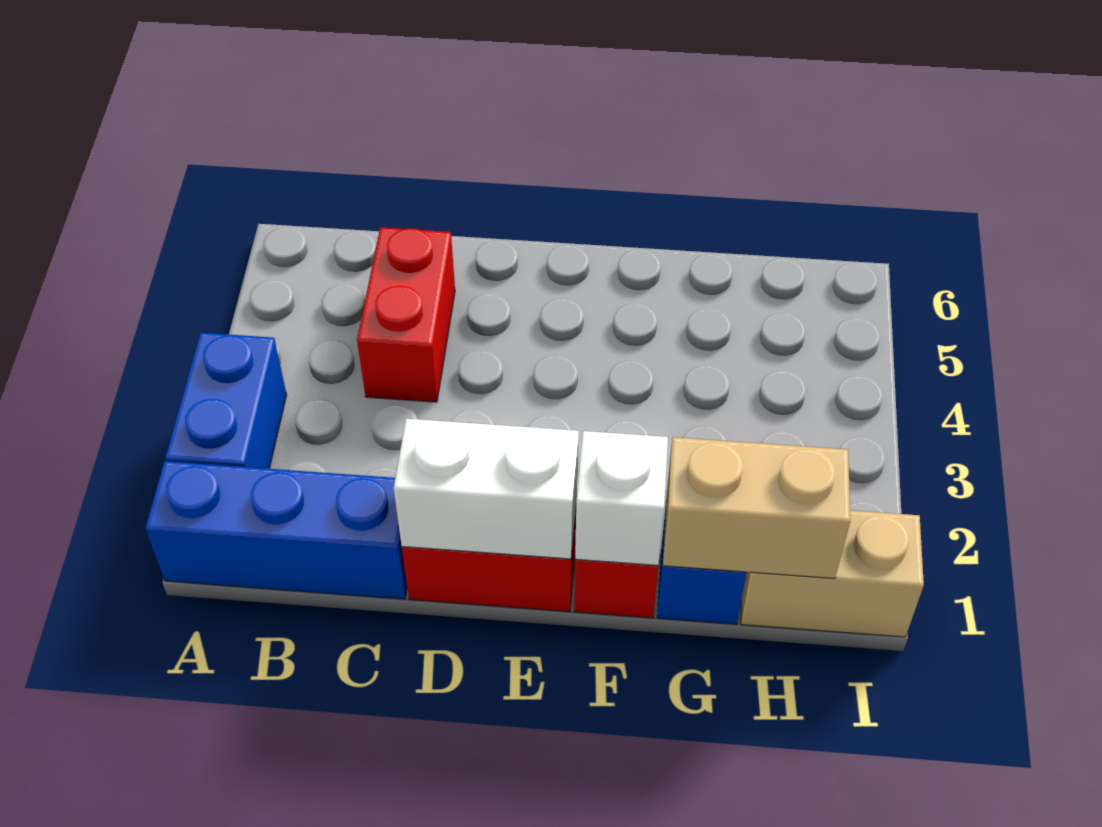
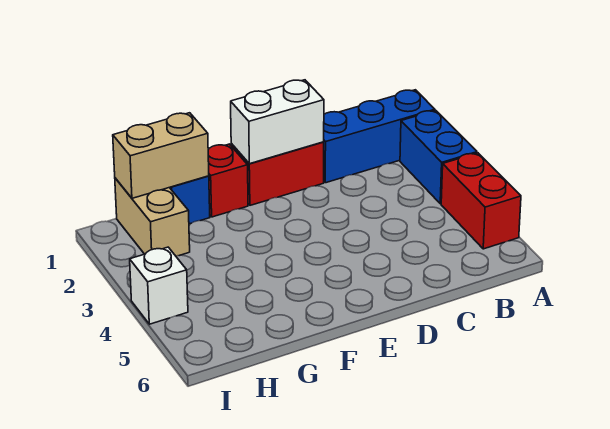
red brick C4:C5 level 1 -> red brick A4:A5 level 1
white brick F1 level 2 -> white brick I4 level 1
tan brick H1:I1 level 1 -> tan brick H1:H2 level 1

